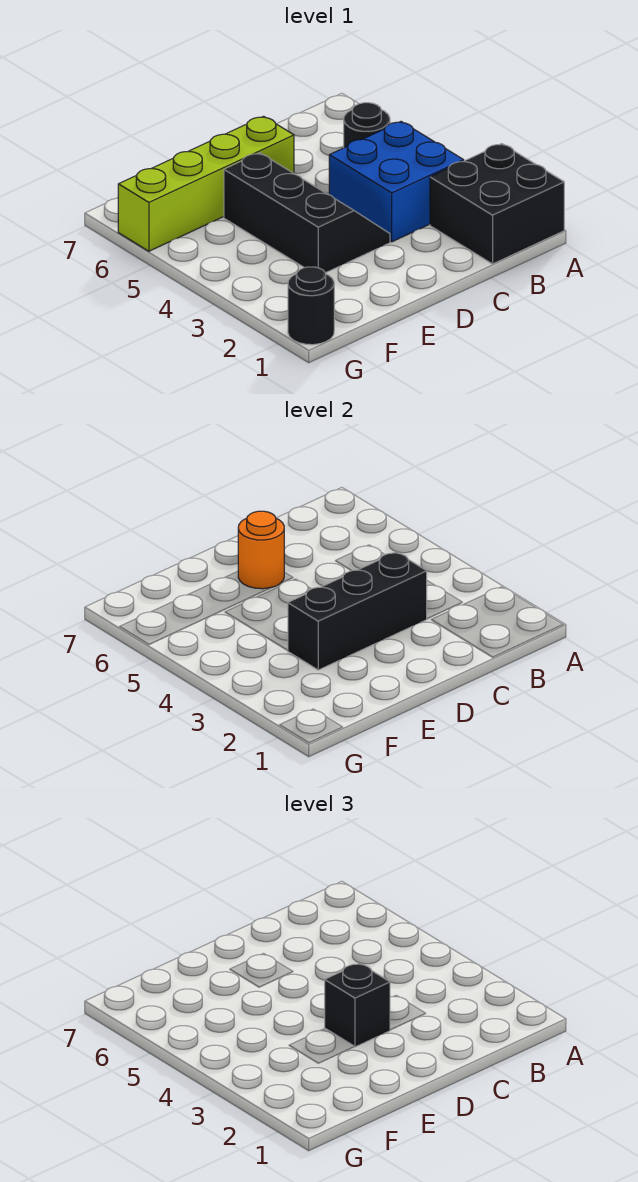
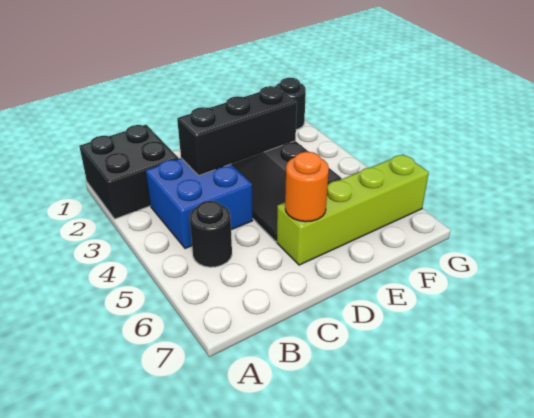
black brick D3 level 3 -> none

